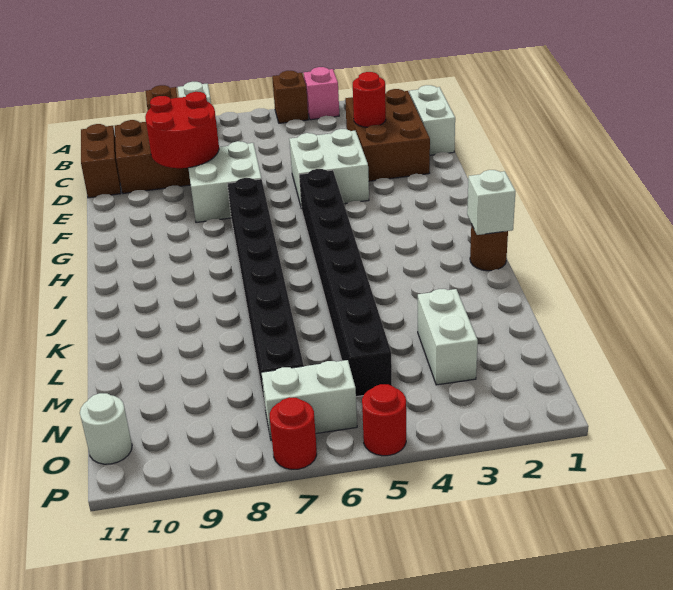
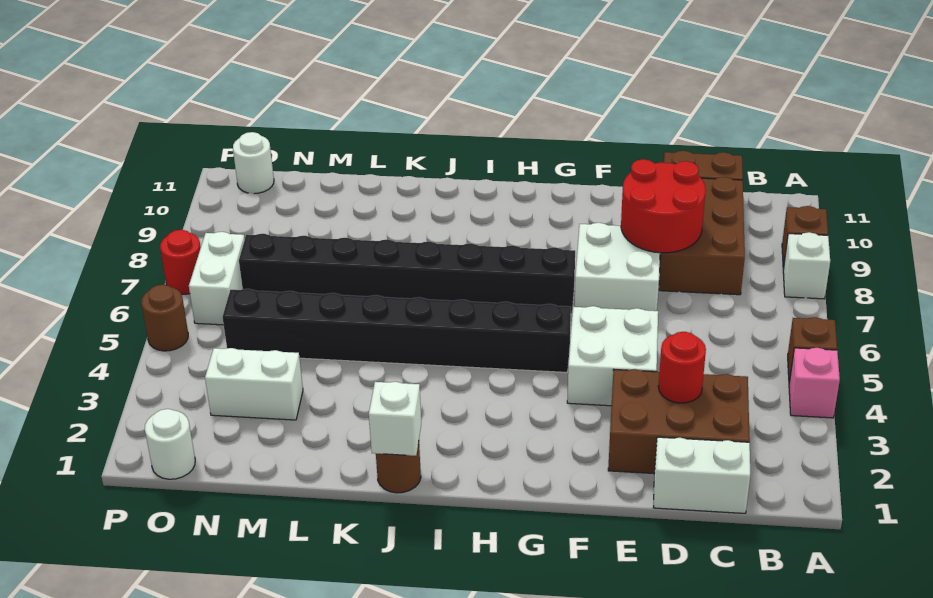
none -> white round brick O1 level 1
red round brick P5 level 1 -> brown round brick P5 level 1

